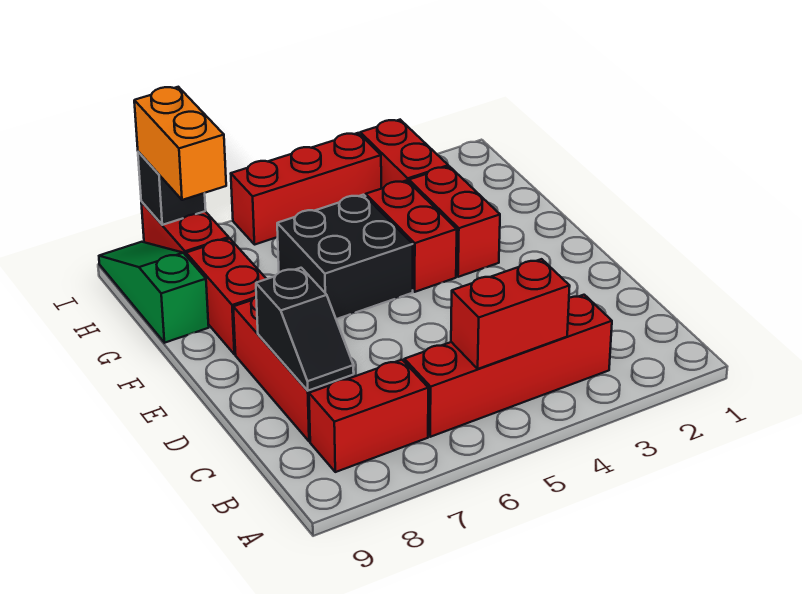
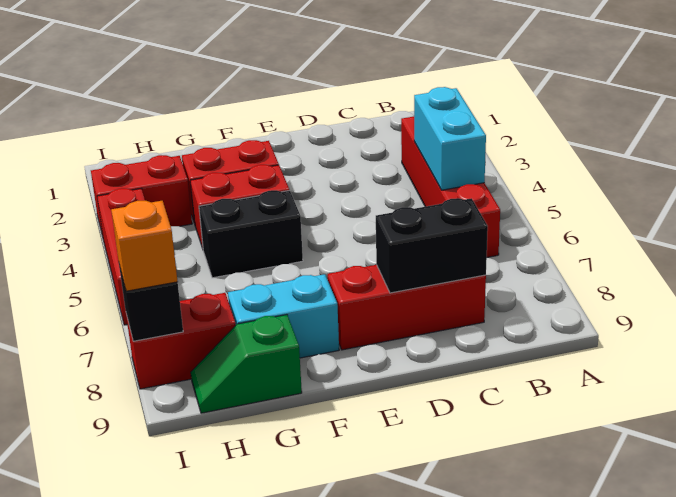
red brick B4:B5 level 2 -> cyan brick B4:B5 level 2
red brick B7:B8 level 1 -> none
black slope C8:D8 level 2 top D -> black brick C8:D8 level 2
black brick F5:G6 level 1 -> black brick F5:G5 level 1
red brick F8:G8 level 1 -> cyan brick F8:G8 level 1
green slope G9:I9 level 1 top G -> green slope G9:H9 level 1 top G
orange brick H8:I8 level 3 -> orange brick I8 level 3

